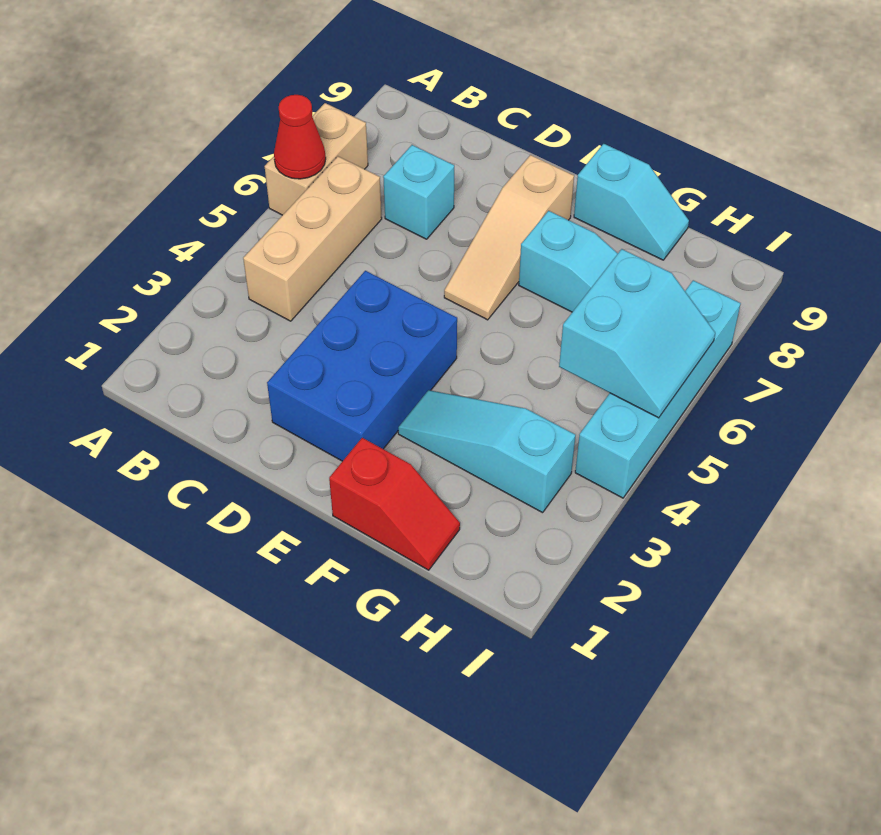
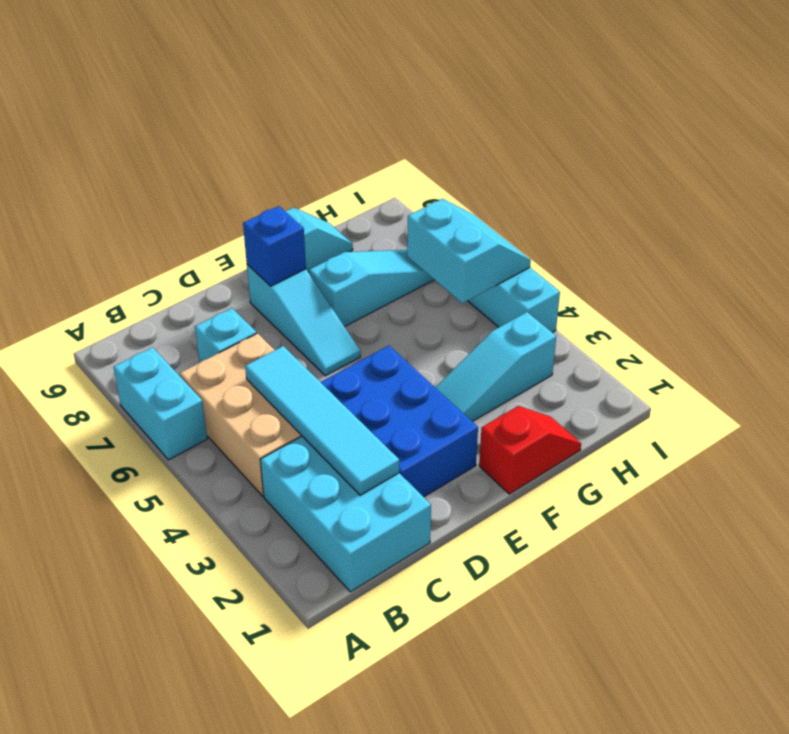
tan brick A6:A7 level 1 -> cyan brick A6:A7 level 1
red cone A6 level 2 -> none
none -> cyan brick B1:C3 level 1
tan brick B4:B6 level 1 -> tan brick B4:C6 level 1
none -> cyan tile C2:C5 level 2
tan slope E6:E8 level 1 top 8 -> cyan slope E6:E8 level 1 top 8
none -> blue brick E8 level 2

